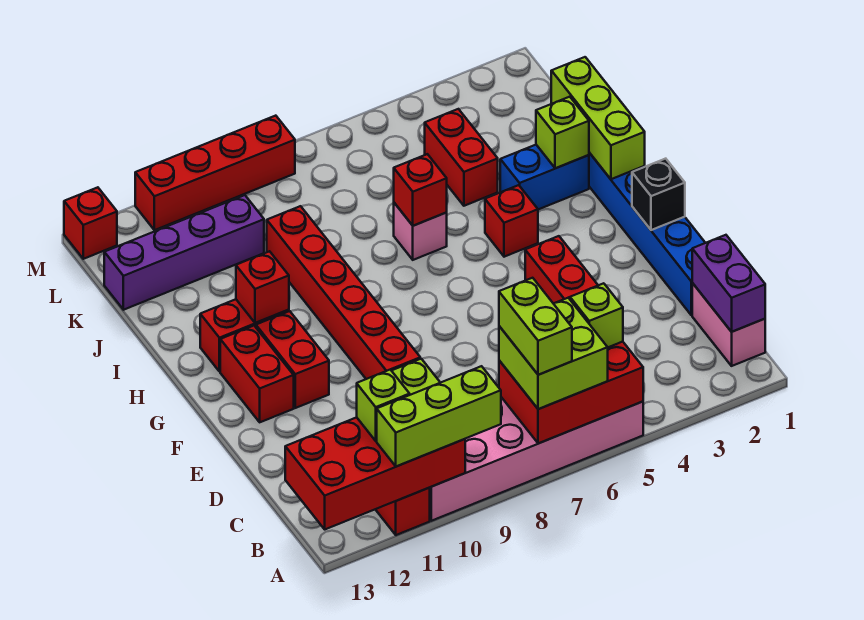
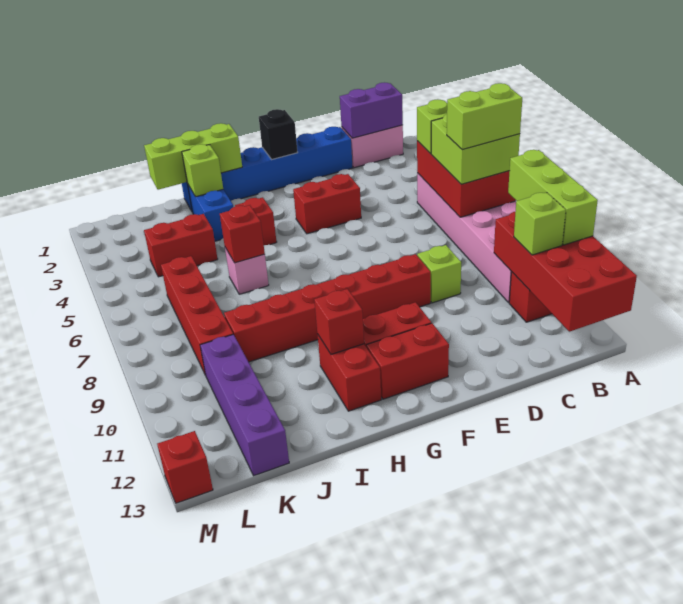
red brick M8:M11 level 1 -> red brick K6:K9 level 1

